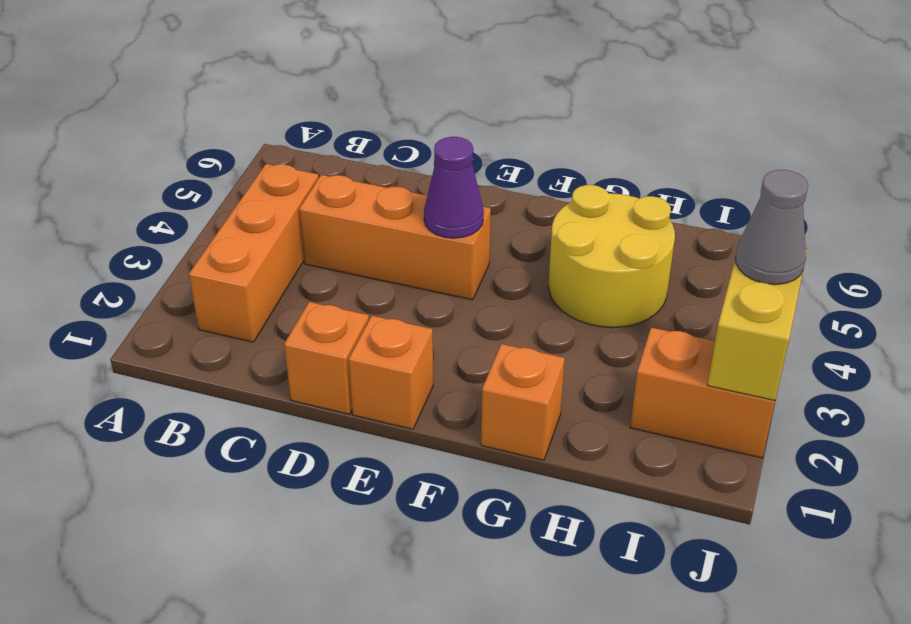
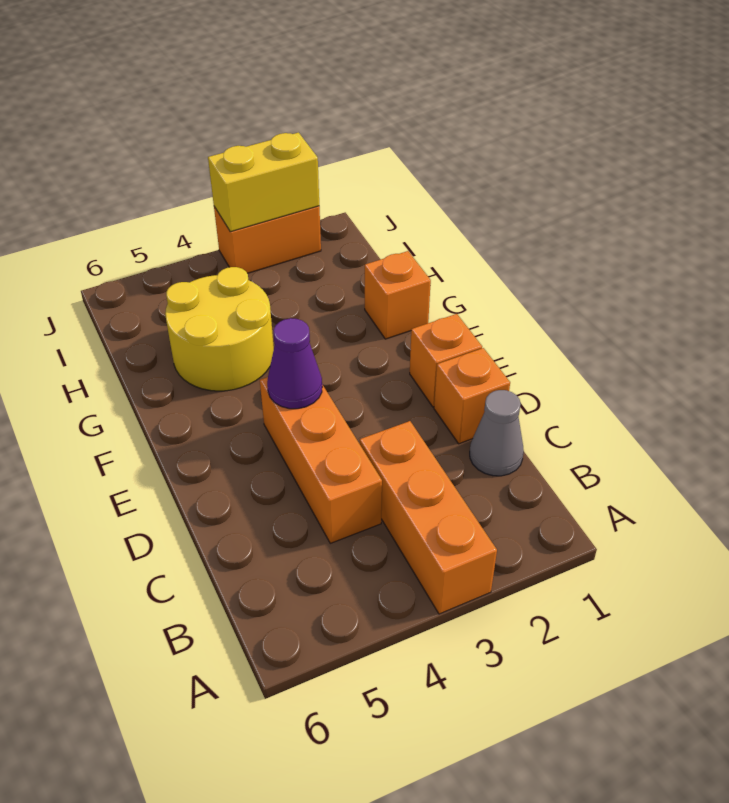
orange brick B2:B4 level 1 -> orange brick A3:C3 level 1
orange brick I2:J2 level 1 -> orange brick J2:J3 level 1
grey cone J3 level 3 -> grey cone C1 level 1

